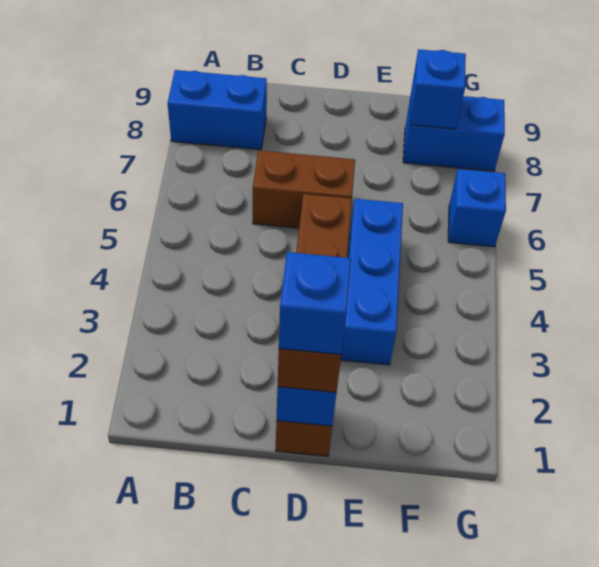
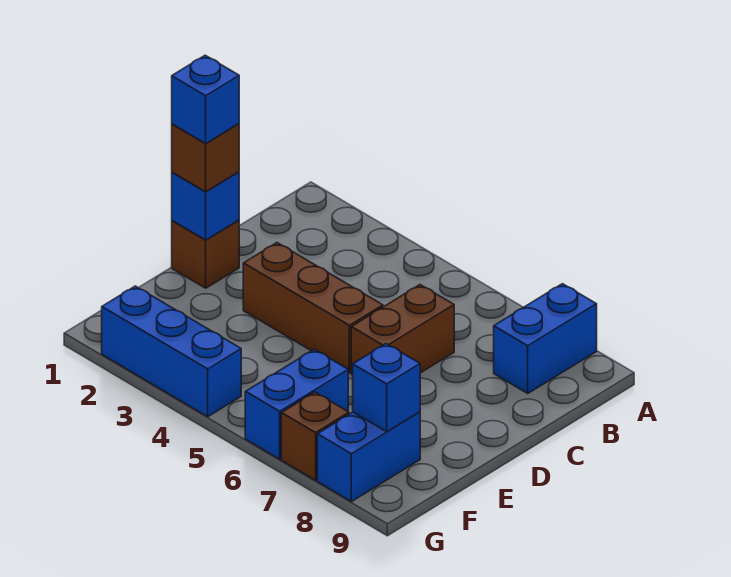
blue brick E3:E5 level 1 -> blue brick G2:G4 level 1
blue brick G6 level 1 -> blue brick F6:G6 level 1
none -> brown brick G7 level 1

